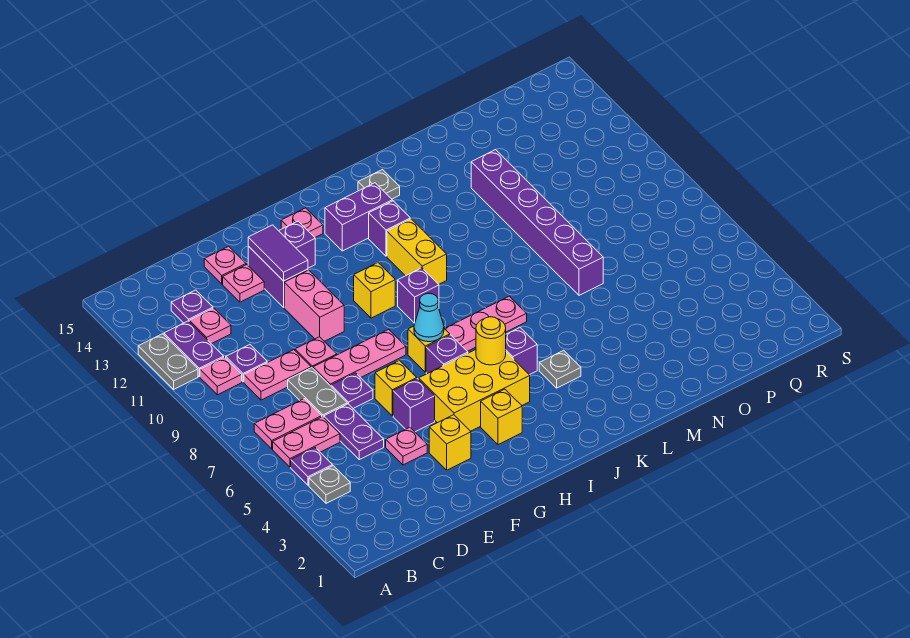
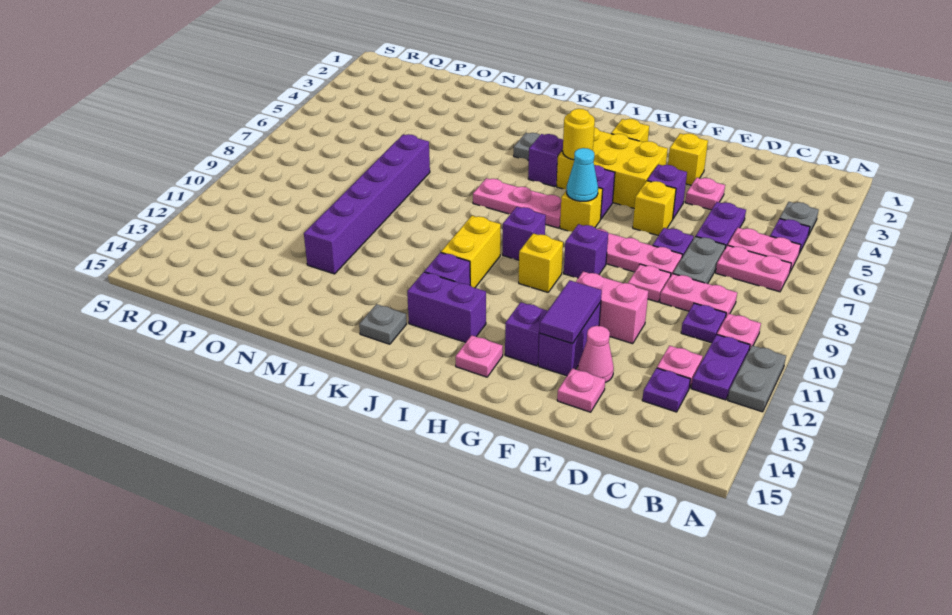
pink plate E13 level 1 -> pink cone E13 level 1
pink brick F10:F11 level 1 -> pink brick E11:F11 level 1
none -> purple brick G9 level 1

